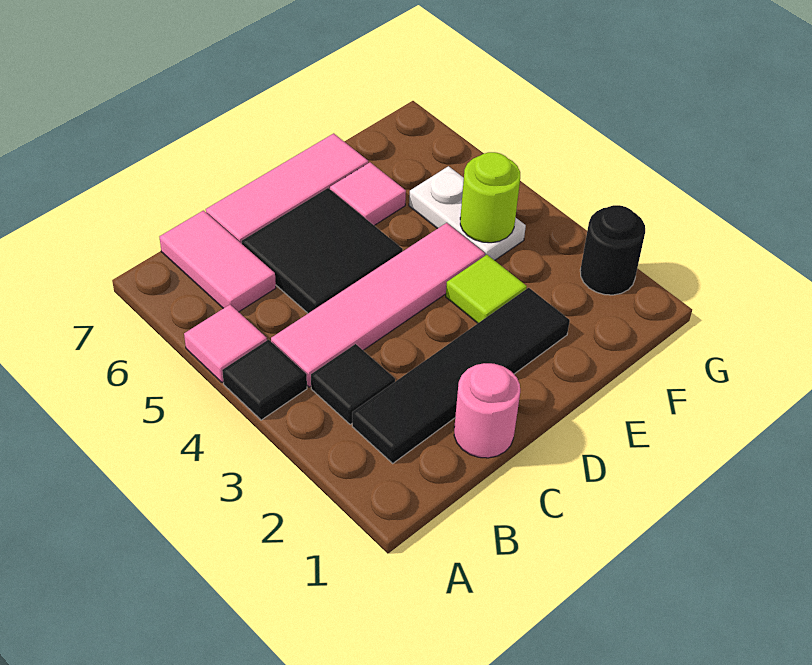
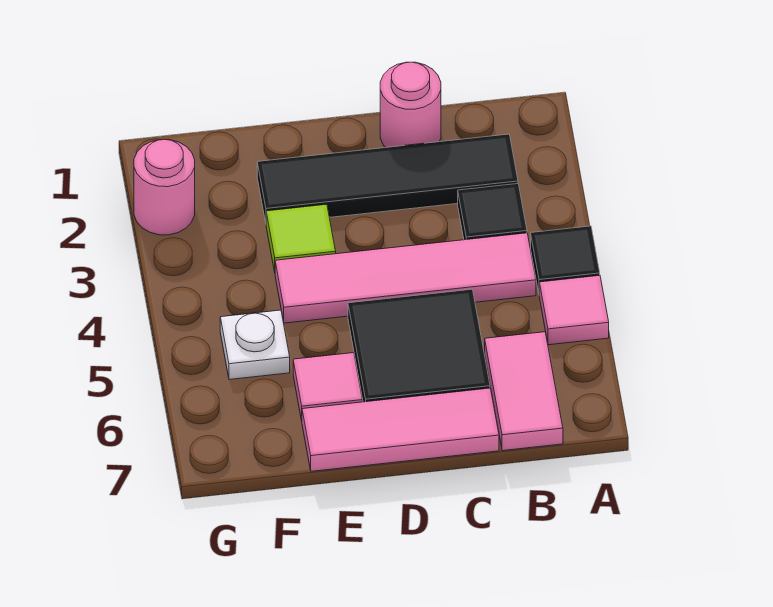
white plate F4:F5 level 1 -> white plate F5 level 1
lime round brick F4 level 2 -> none
black round brick G2 level 1 -> pink round brick G2 level 1

